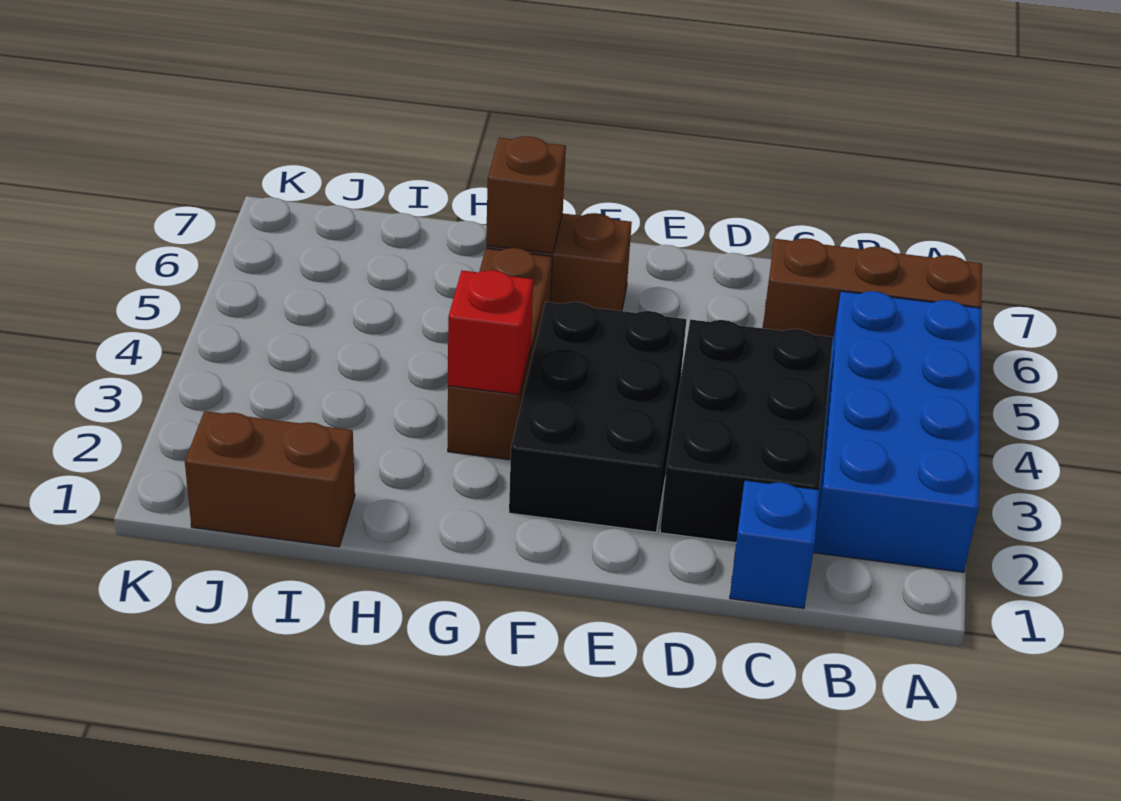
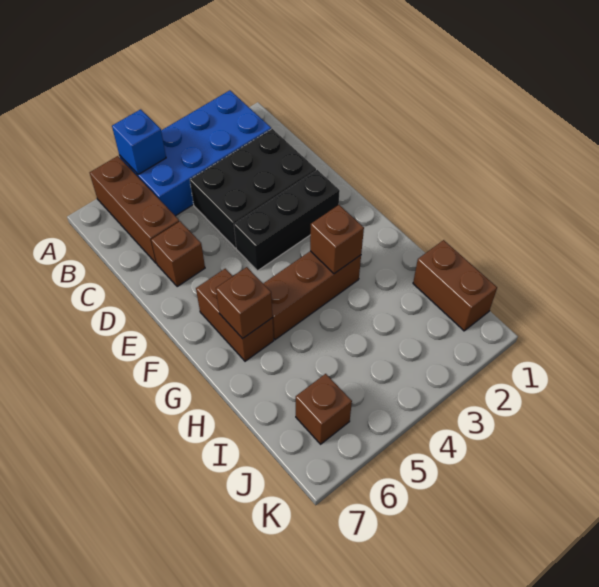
blue brick C1 level 1 -> blue brick A5 level 2
none -> brown brick D6 level 1
black brick E2:F4 level 1 -> black brick E2:E4 level 1
red brick G3 level 2 -> brown brick G3 level 2
none -> brown brick J6 level 1

